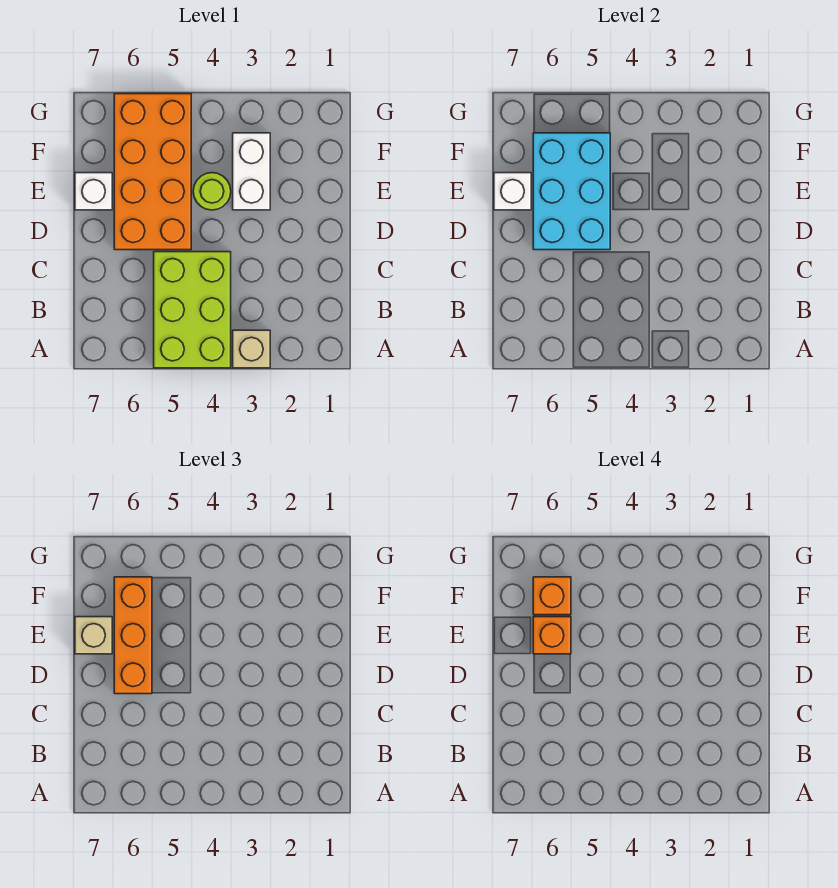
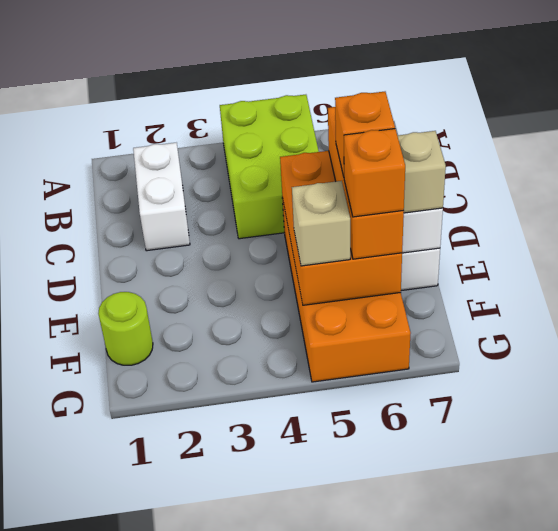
tan brick A3 level 1 -> tan brick F5 level 3
cyan brick D5:F6 level 2 -> orange brick D5:F6 level 2
white brick E3:F3 level 1 -> white brick B2:C2 level 1
lime round brick E4 level 1 -> lime round brick F1 level 1

